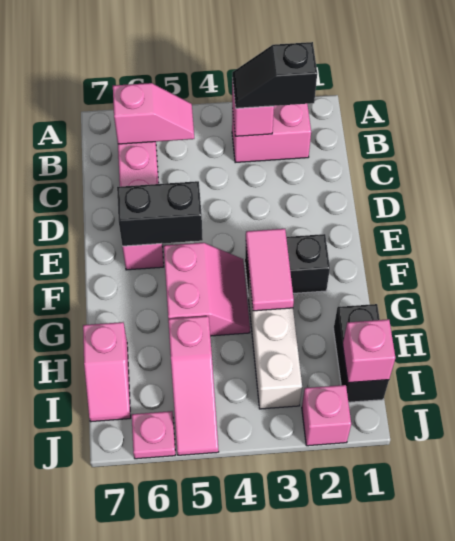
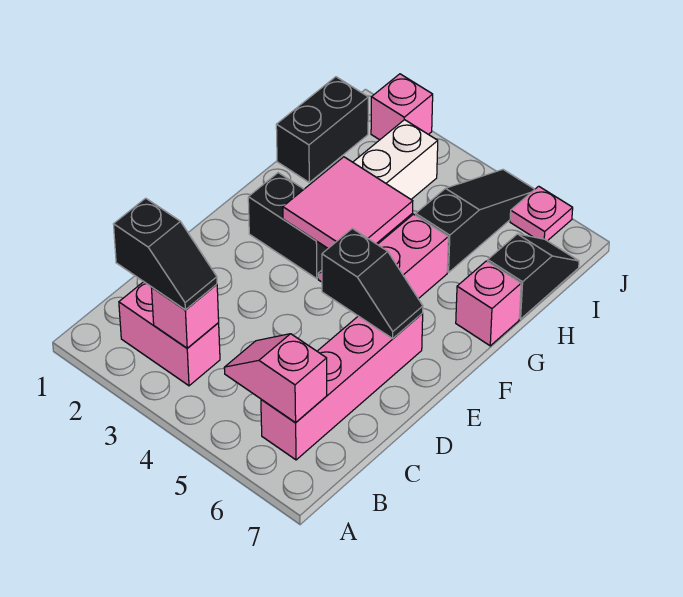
black brick E5:E6 level 2 -> black slope E5:E6 level 2 top 5
pink tile F3:G3 level 2 -> pink tile F3:G4 level 2
pink slope H5:J5 level 1 top H -> black slope H5:J5 level 1 top H
pink slope H7:I7 level 1 top H -> black slope H7:I7 level 1 top H
pink brick I1 level 2 -> pink brick G7 level 1

